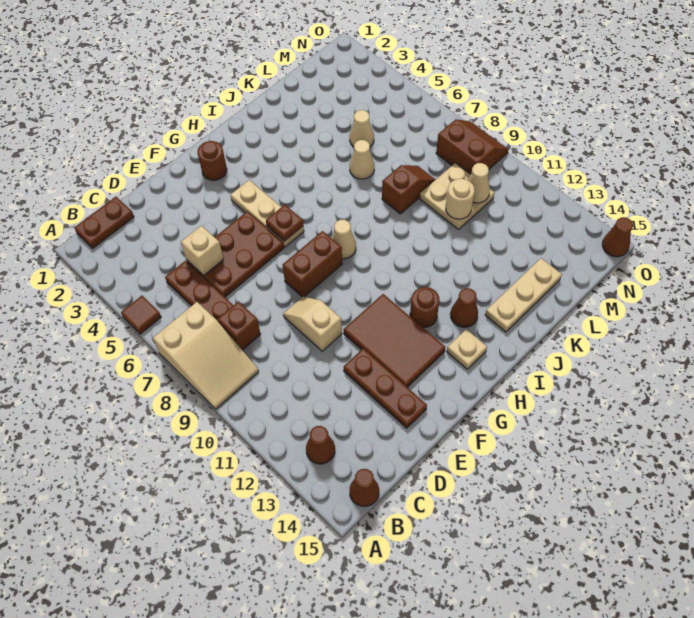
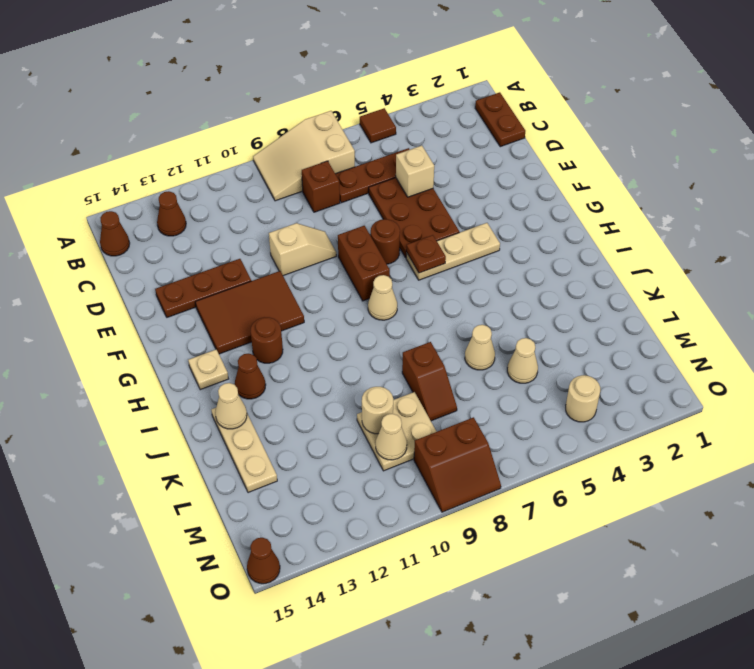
brown round brick G2 level 1 -> brown round brick F7 level 1
none -> tan cone J14 level 2
none -> tan round brick N4 level 1

